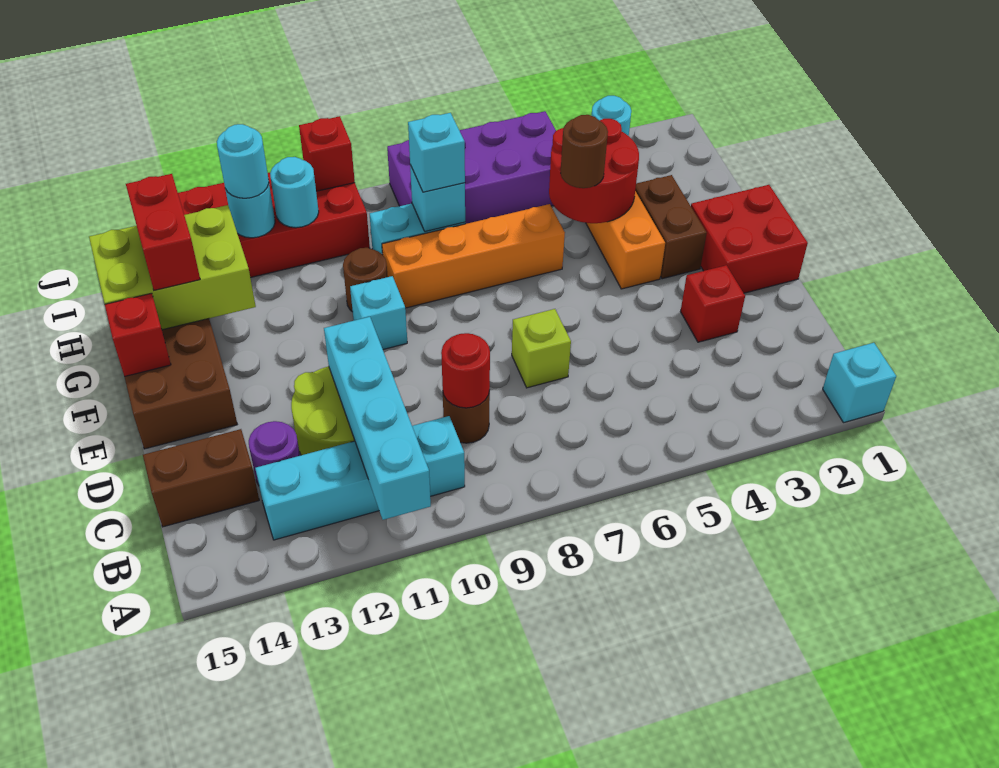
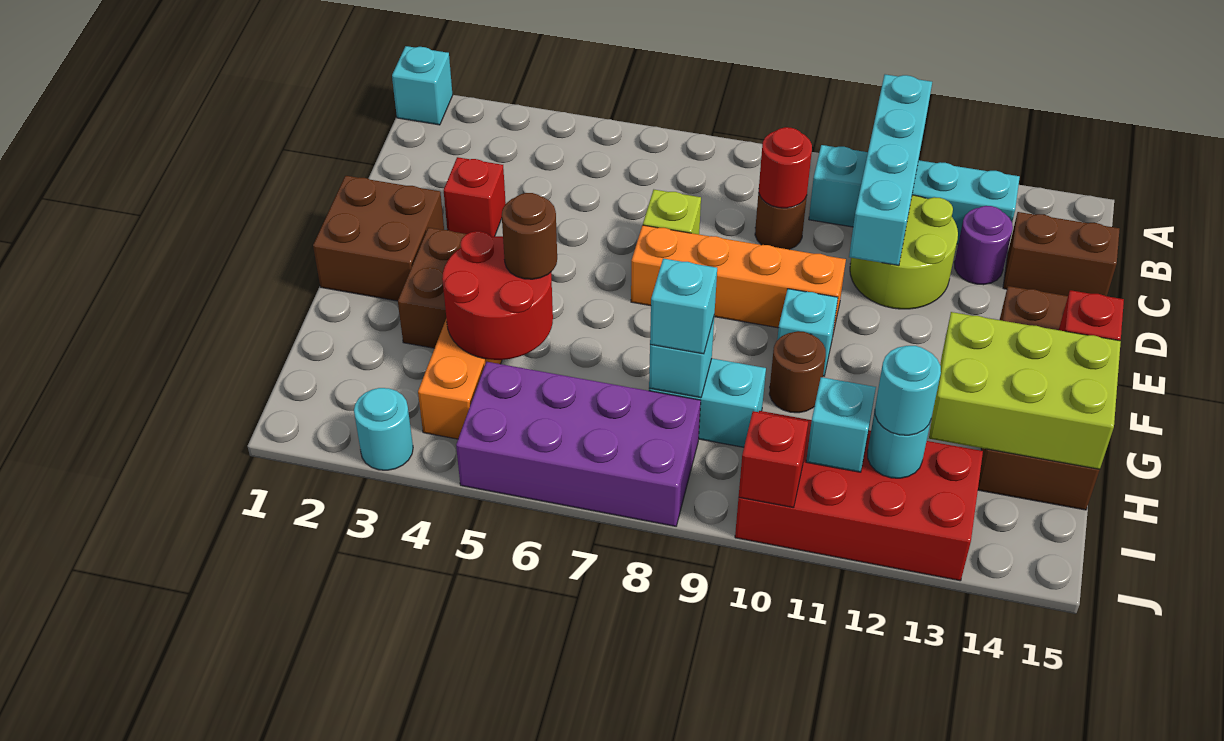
red brick E1:F2 level 1 -> brown brick E1:F2 level 1
orange brick G6:G9 level 1 -> orange brick E7:E10 level 1
red brick G14:H14 level 3 -> none
cyan round brick I11 level 2 -> cyan brick I11 level 2

